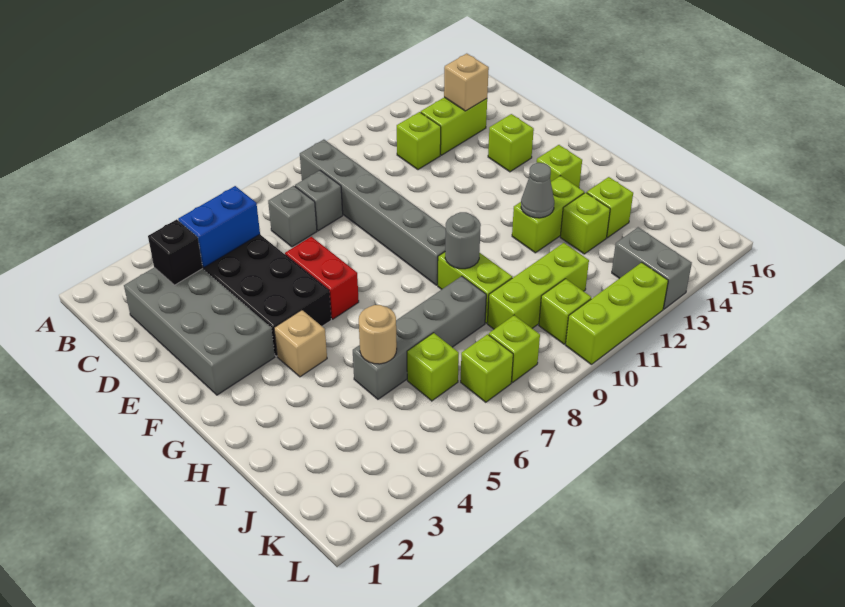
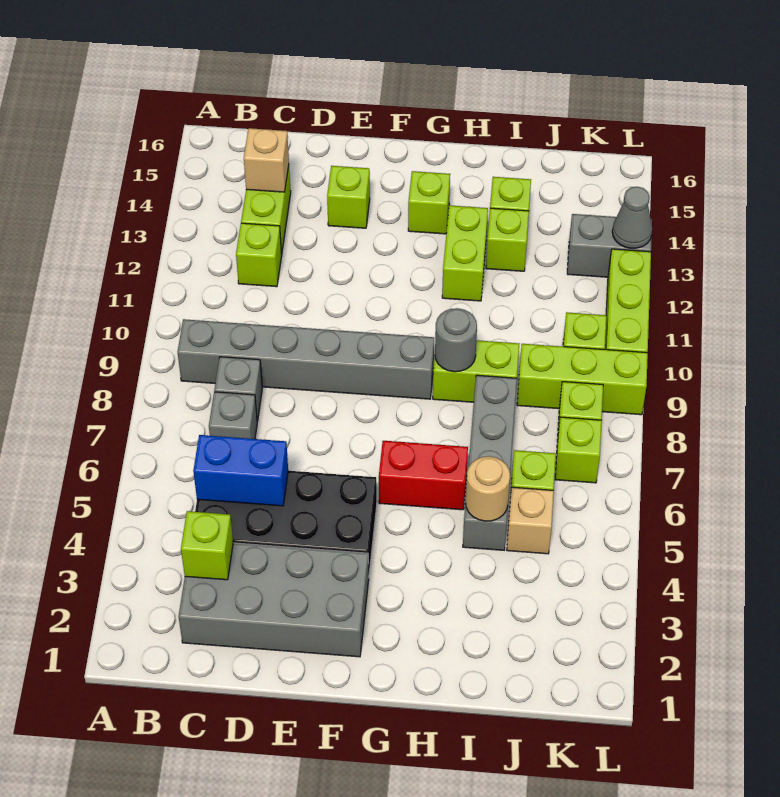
black brick C3 level 2 -> lime brick C3 level 2
blue brick C4:C5 level 2 -> blue brick C5:D5 level 2
red brick E6:F6 level 1 -> red brick G6:H6 level 1
tan brick G4 level 1 -> tan brick J5 level 1
grey cone H12 level 2 -> grey cone L13 level 2
lime brick J9:J11 level 1 -> lime brick J9:L9 level 1

